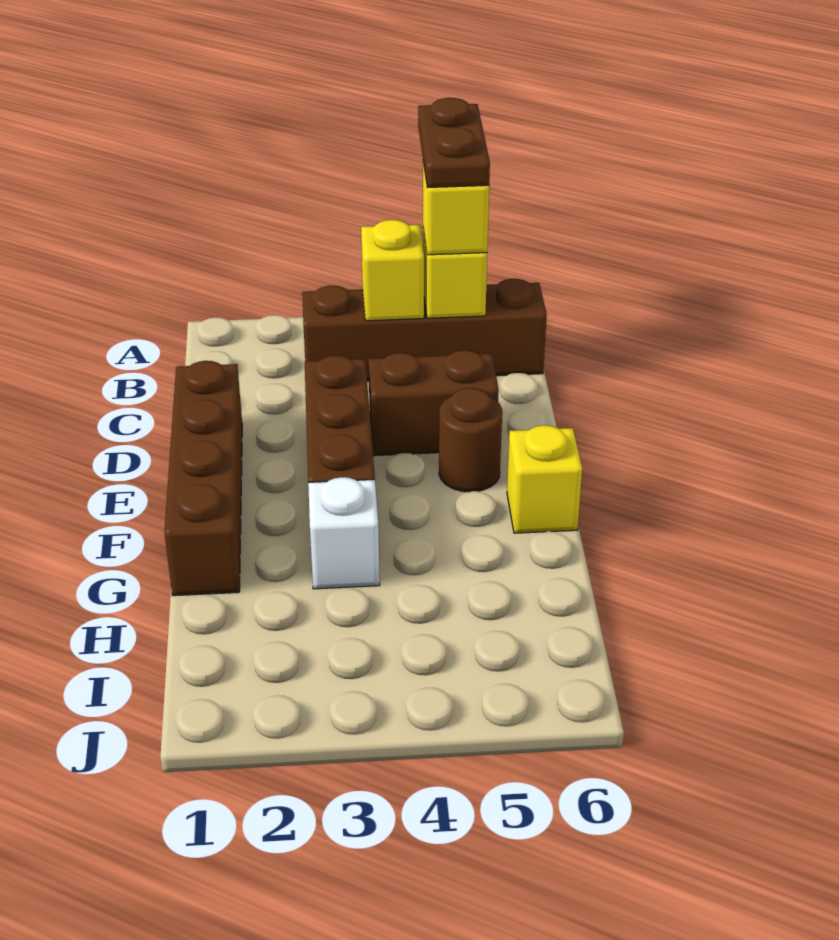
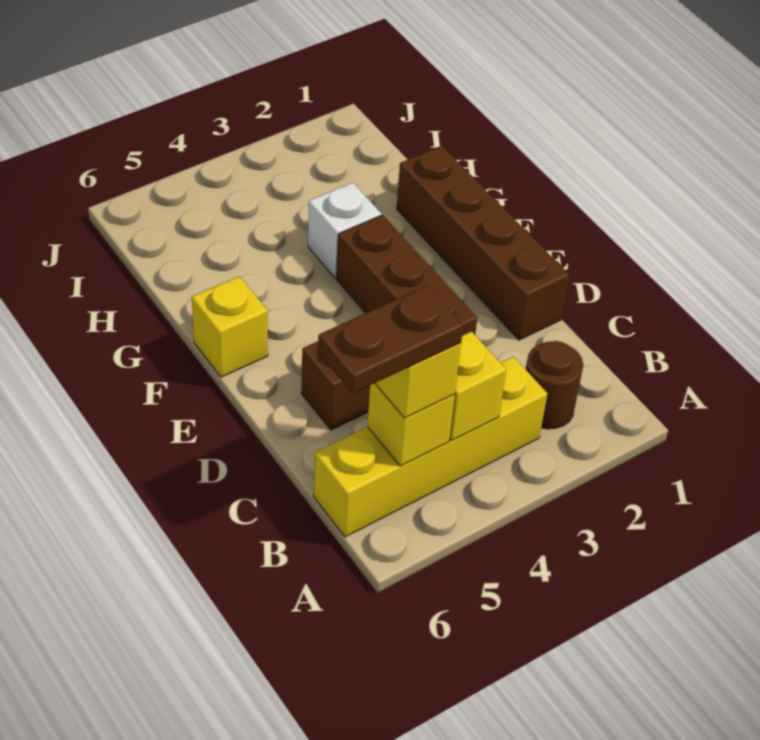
brown plate A5:B5 level 4 -> brown plate B5:B6 level 4
brown brick B3:B6 level 1 -> yellow brick B3:B6 level 1
brown round brick E5 level 1 -> brown round brick B2 level 1

